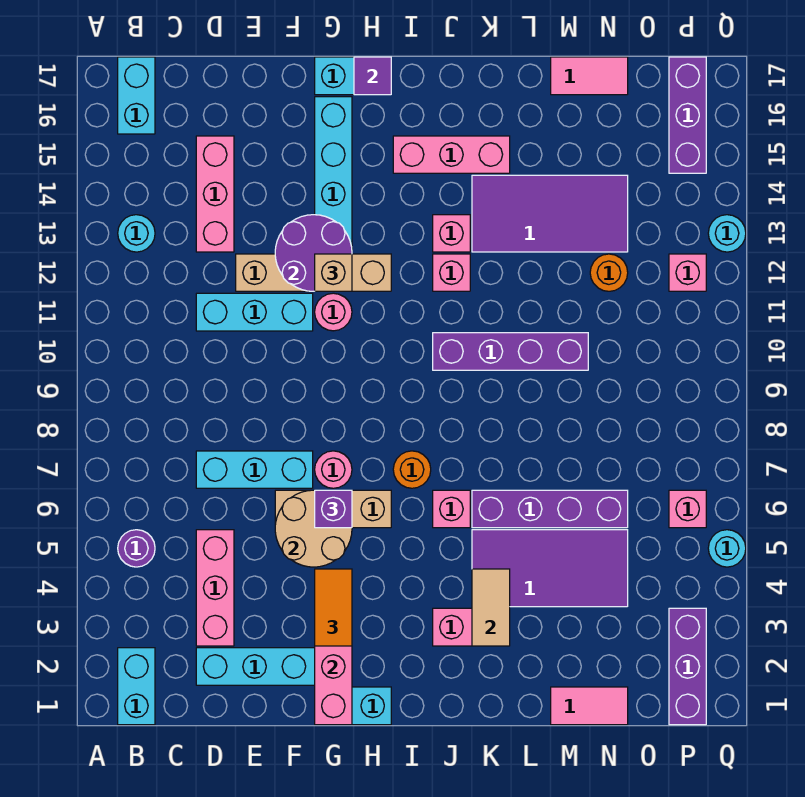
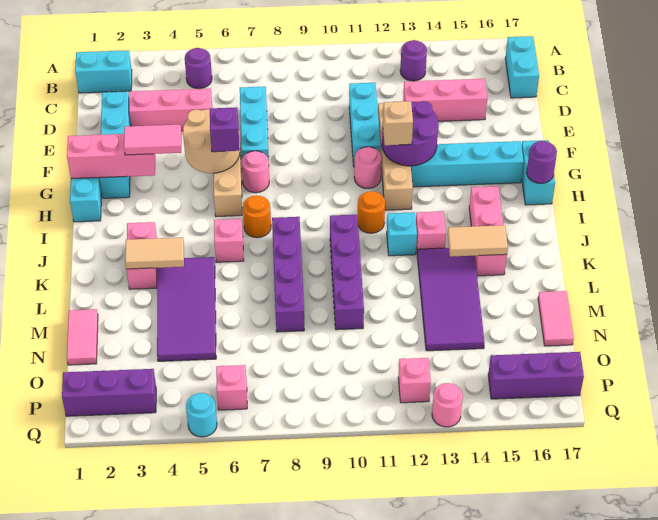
cyan round brick B13 level 1 -> purple round brick B13 level 1
cyan brick B16:B17 level 1 -> cyan brick B17:C17 level 1
orange tile G3:G4 level 3 -> pink tile G3:G4 level 3
purple tile H17 level 2 -> purple round brick H17 level 2
pink brick J12 level 1 -> cyan brick J12 level 1
purple brick K6:N6 level 1 -> purple brick J8:M8 level 1
none -> tan tile K14:K15 level 2
orange round brick N12 level 1 -> orange round brick I11 level 1
cyan round brick Q13 level 1 -> pink round brick Q13 level 1

